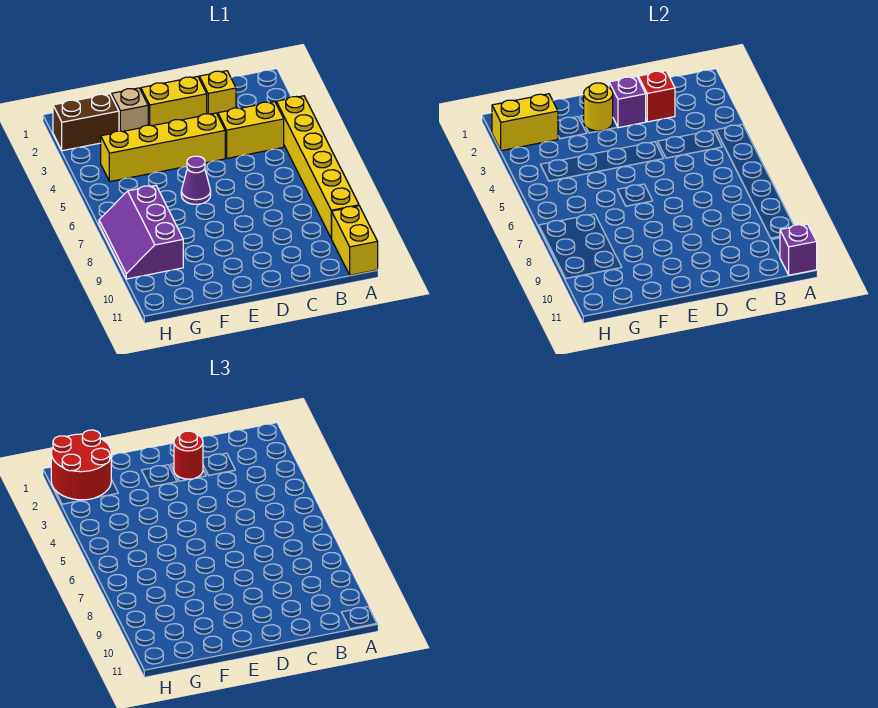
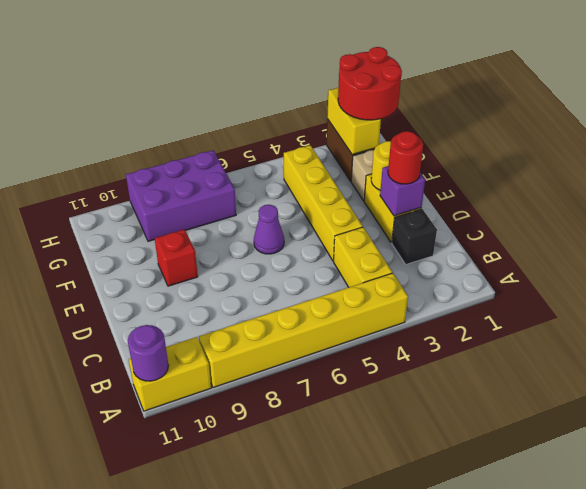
purple brick A11 level 2 -> purple round brick A11 level 2
yellow brick C2 level 1 -> black brick C2 level 1
red brick C2 level 2 -> red brick E9 level 1
purple slope G7:H9 level 1 top G -> purple brick G7:H9 level 1

